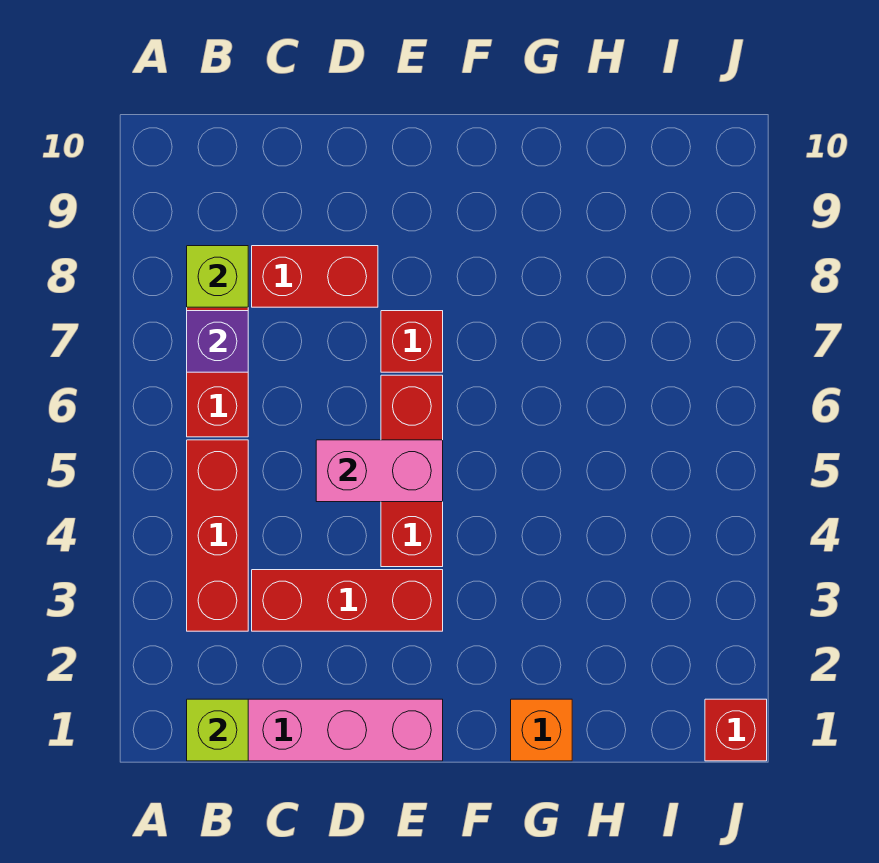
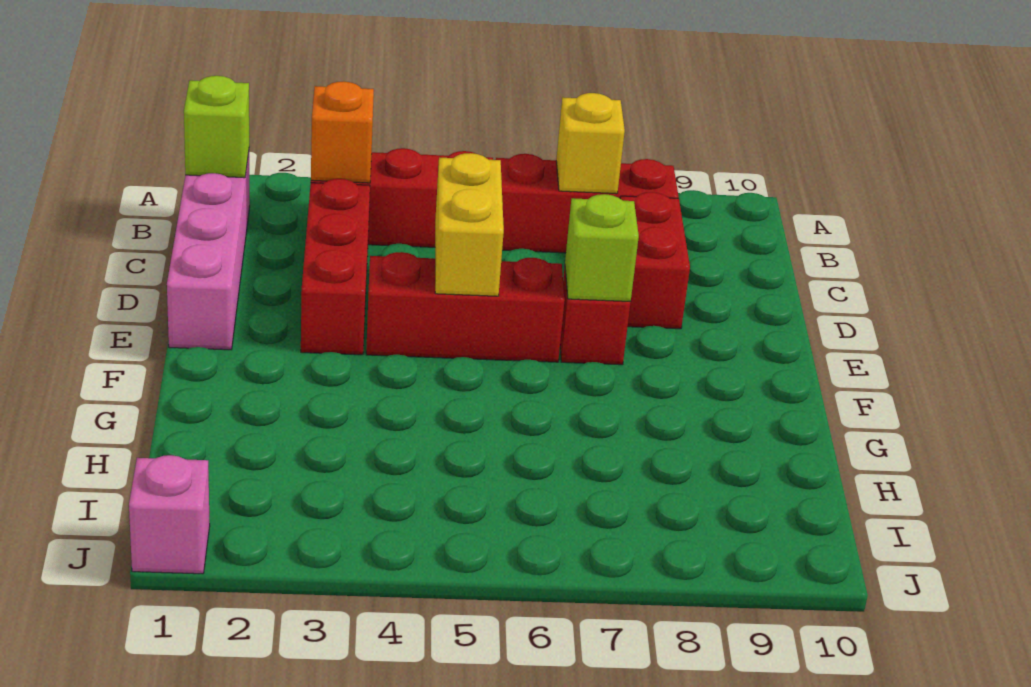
purple brick B7 level 2 -> yellow brick B7 level 2
lime brick B8 level 2 -> lime brick E7 level 2
pink brick D5:E5 level 2 -> yellow brick D5:E5 level 2
orange brick G1 level 1 -> orange brick B3 level 2
red brick J1 level 1 -> pink brick J1 level 1

